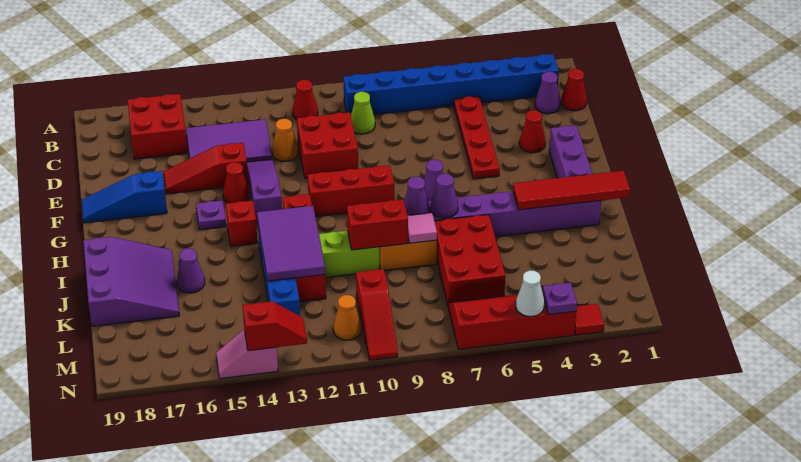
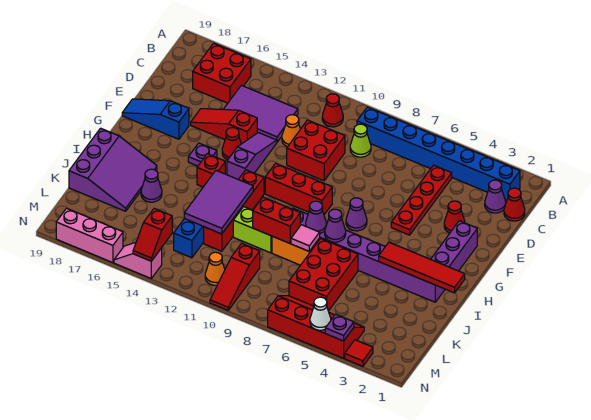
red slope N13:N14 level 2 top 14 -> red slope M14:N14 level 2 top M
none -> pink brick N16:N18 level 1

